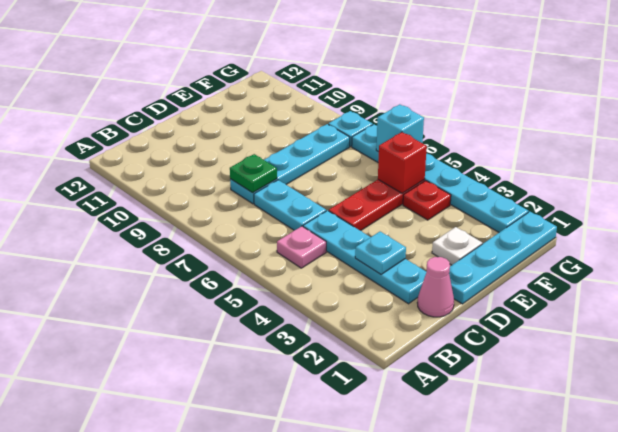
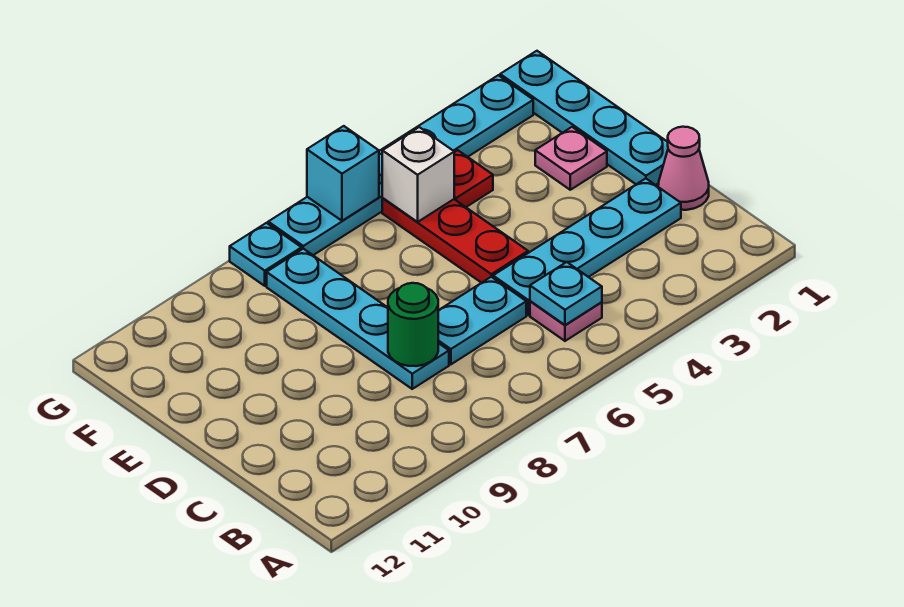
cyan plate C3 level 2 -> cyan plate B5 level 2
green plate C8 level 2 -> green round brick C8 level 2
white plate E2 level 1 -> pink plate E2 level 1
red brick F5 level 2 -> white brick F5 level 2

